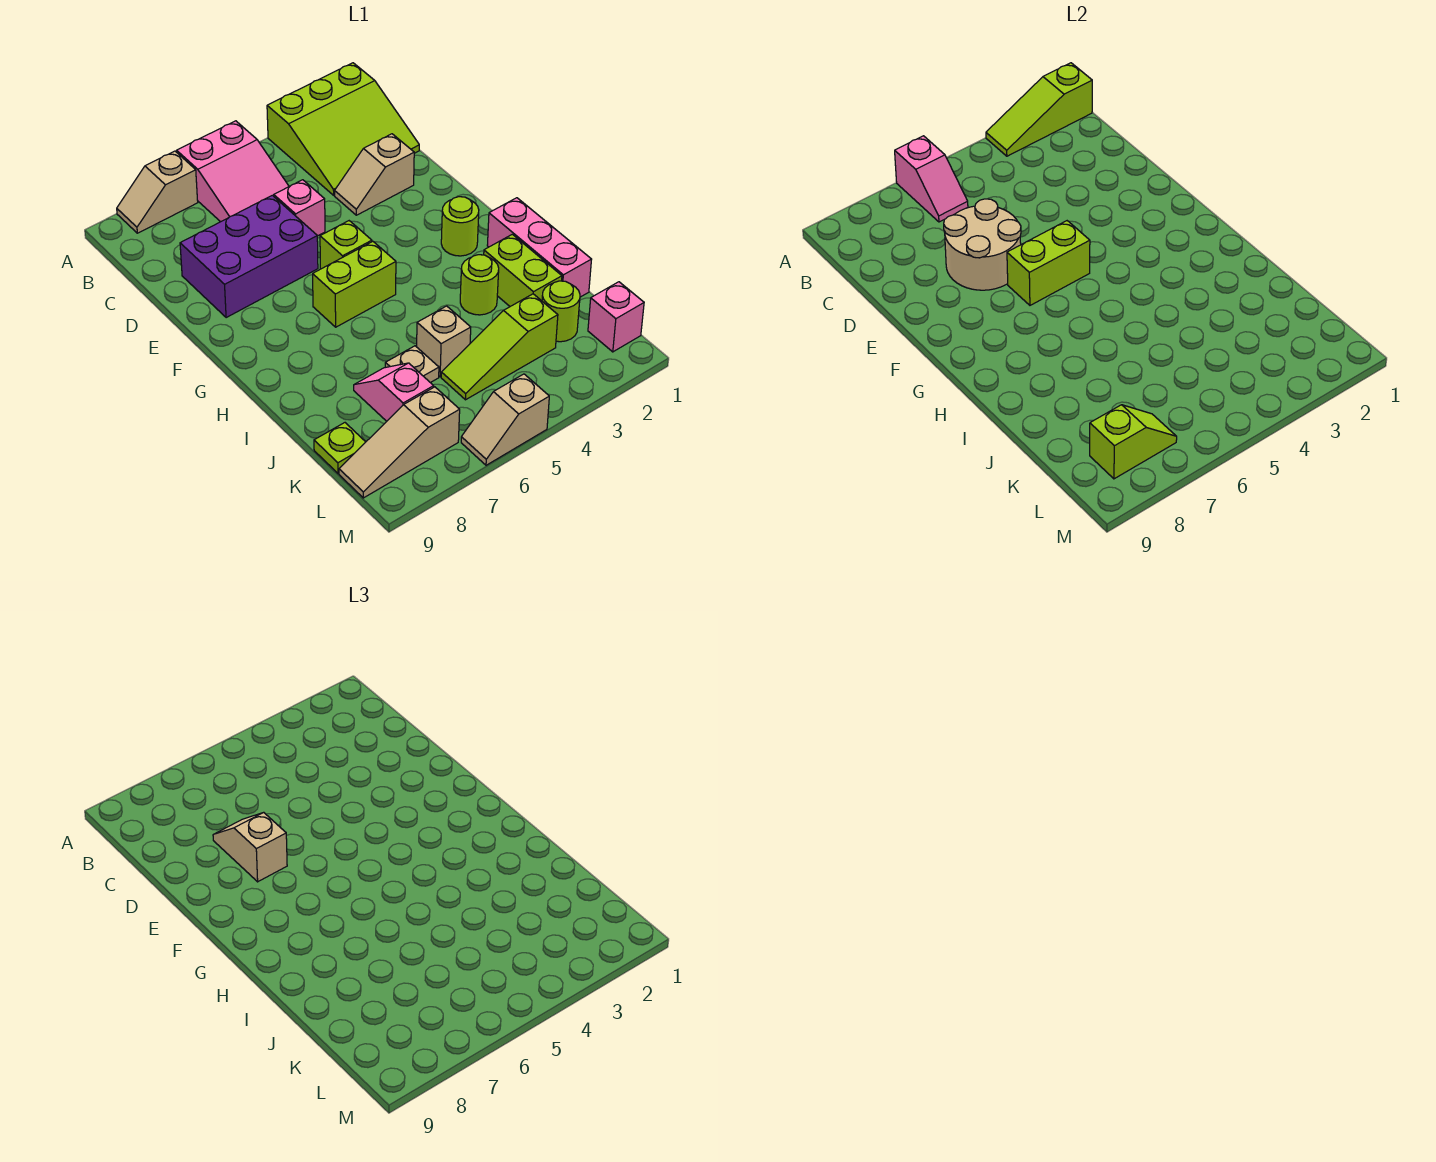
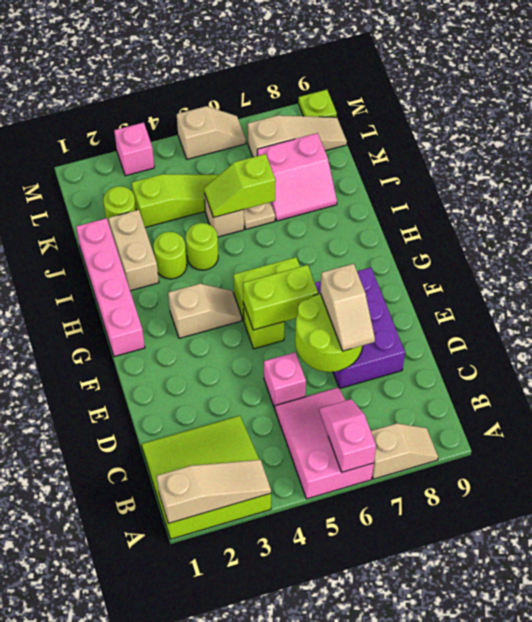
lime slope A1:A3 level 2 top 1 -> tan slope A1:A3 level 2 top 1
tan slope D2:D3 level 1 top 2 -> tan slope G3:G4 level 1 top 3
purple brick D6:E8 level 1 -> purple brick D7:F8 level 1
tan round brick D6:E7 level 2 -> lime round brick D6:E7 level 2
lime round brick G2 level 1 -> lime round brick I4 level 1
pink brick H1:J1 level 1 -> pink brick G1:J1 level 1
lime brick I2:J2 level 1 -> tan brick I2:J2 level 1
pink slope J7:K7 level 1 top K -> pink slope J7:K8 level 1 top K
lime plate K9 level 1 -> lime plate M9 level 1
pink brick L1 level 1 -> pink brick M3 level 1
lime slope L7:L8 level 2 top 8 -> lime slope J5:J6 level 2 top 6

